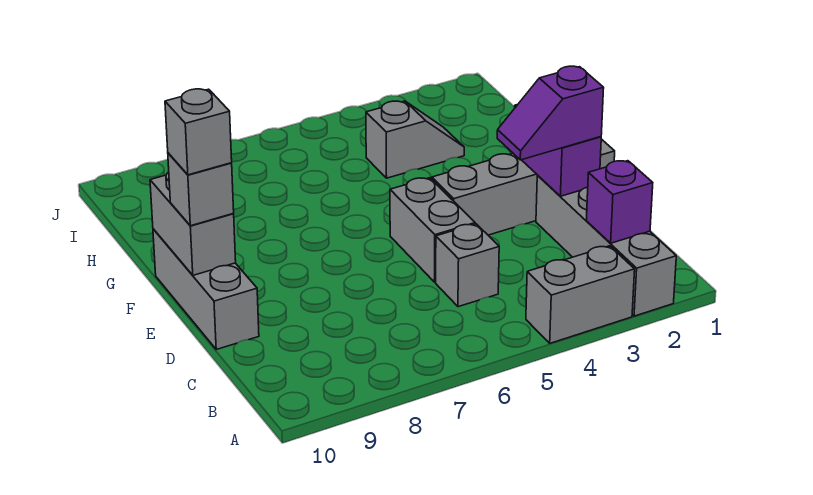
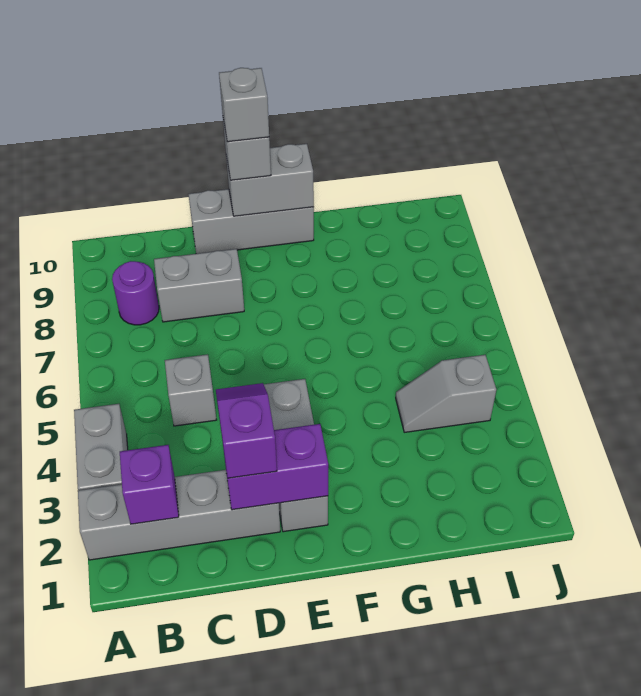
none -> purple round brick B8 level 1
grey brick D5:E5 level 1 -> grey brick C8:D8 level 1
grey brick E1:E4 level 1 -> grey brick E2:E4 level 1
grey slope H3:H4 level 1 top 4 -> grey slope H4:I4 level 1 top I

